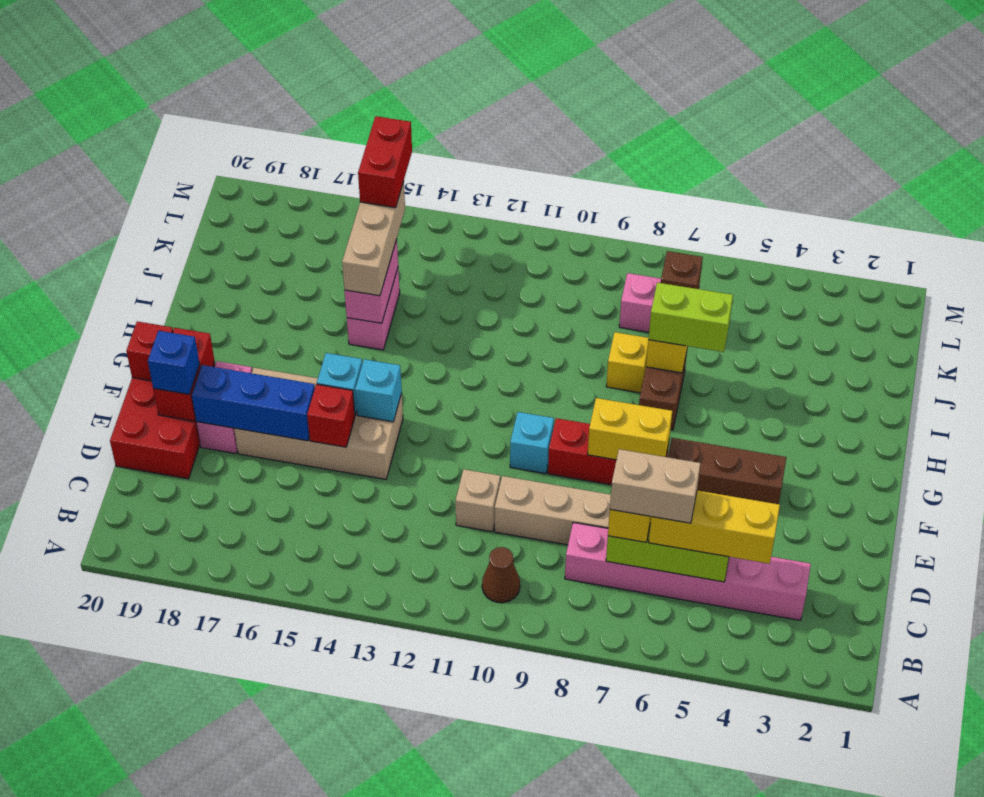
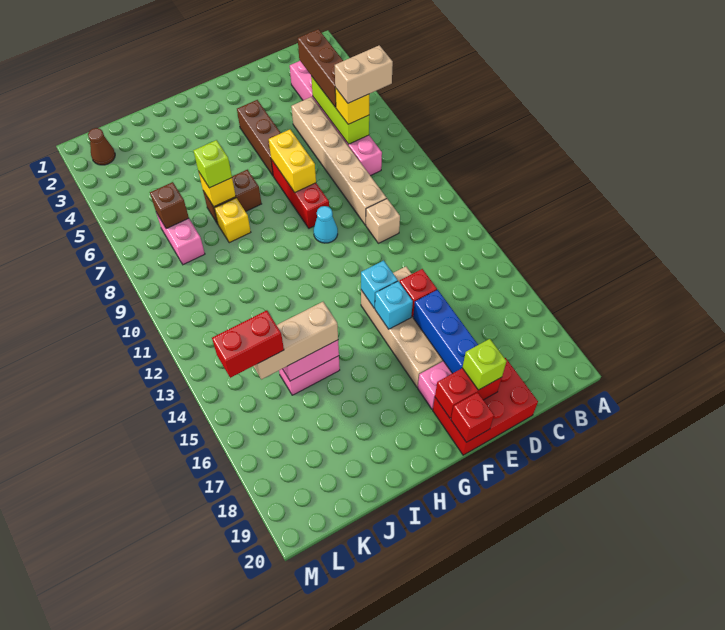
brown cone B10 level 1 -> brown cone L2 level 1
yellow brick C4:C6 level 3 -> brown brick C4:C6 level 3
tan brick C6:C7 level 4 -> tan brick B7:C7 level 4
blue brick E19 level 3 -> lime brick E19 level 3
cyan brick F10 level 1 -> cyan cone F10 level 1
lime brick I6:I7 level 3 -> lime brick I7 level 3

